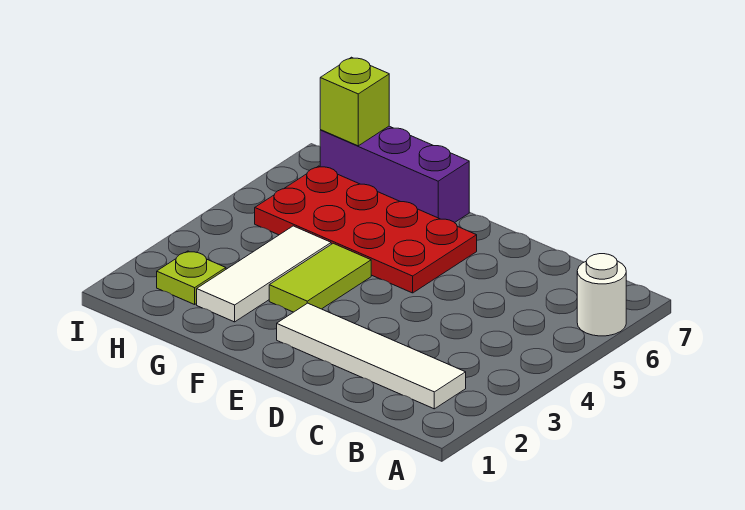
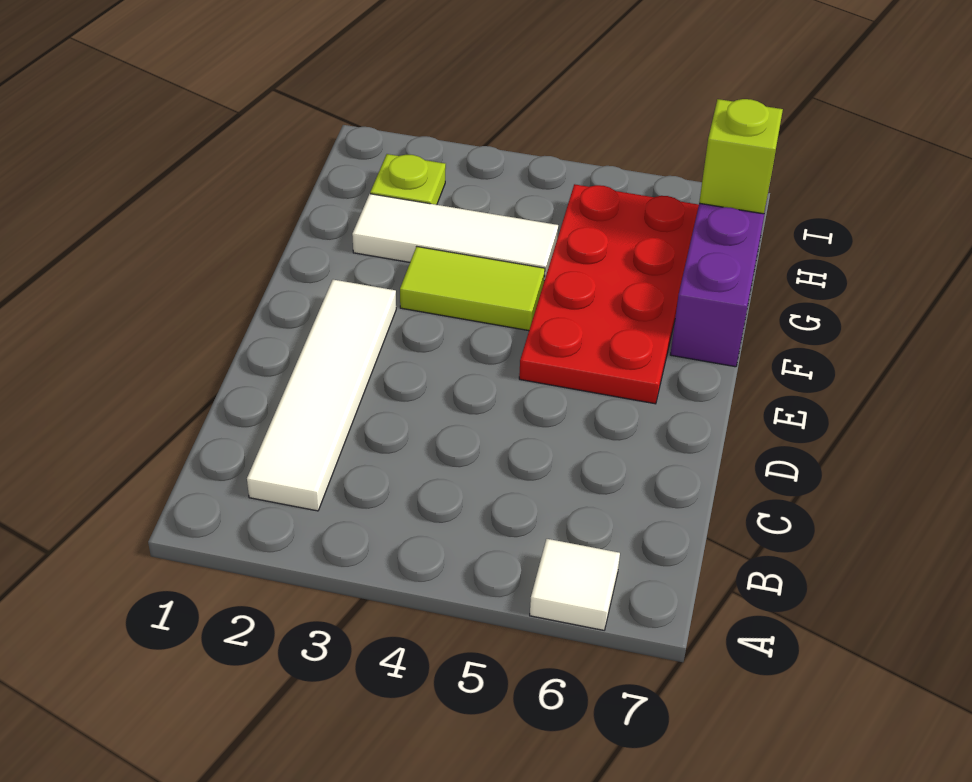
white round brick A6 level 1 -> white tile A6 level 1

